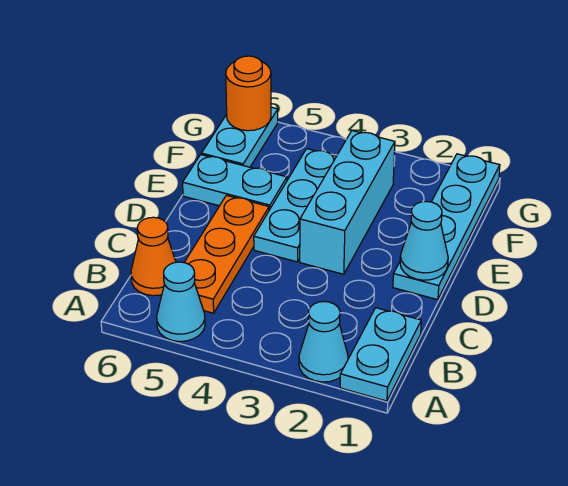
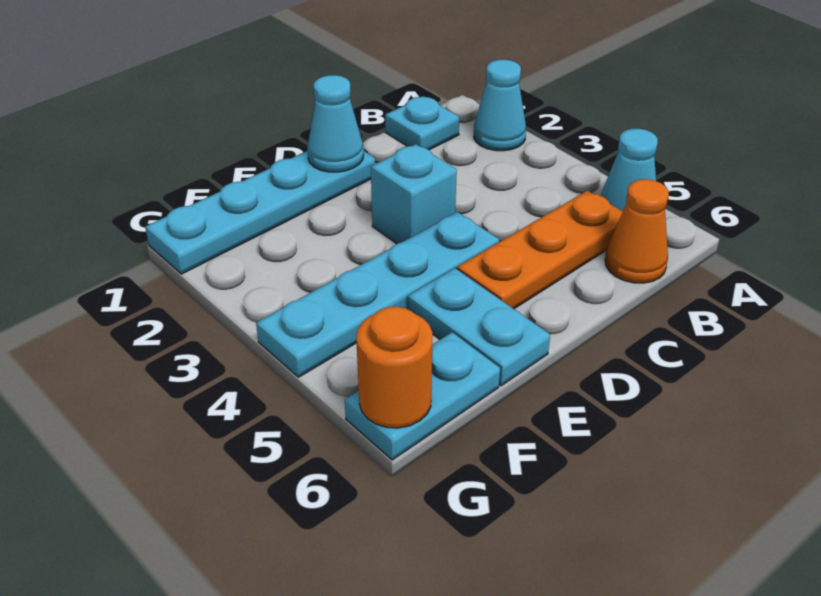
cyan plate A1:B1 level 1 -> cyan plate B1 level 1
cyan brick D3:F3 level 1 -> cyan brick D3 level 1
cyan plate D4:F4 level 1 -> cyan plate D4:G4 level 1

